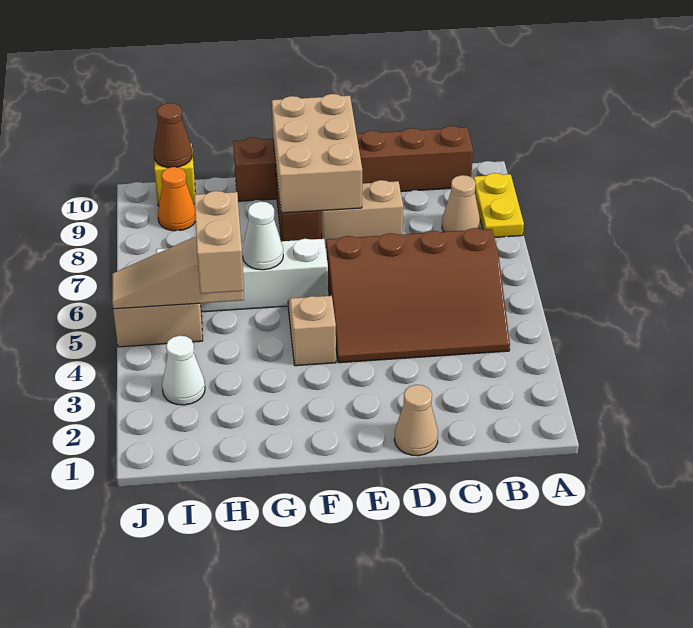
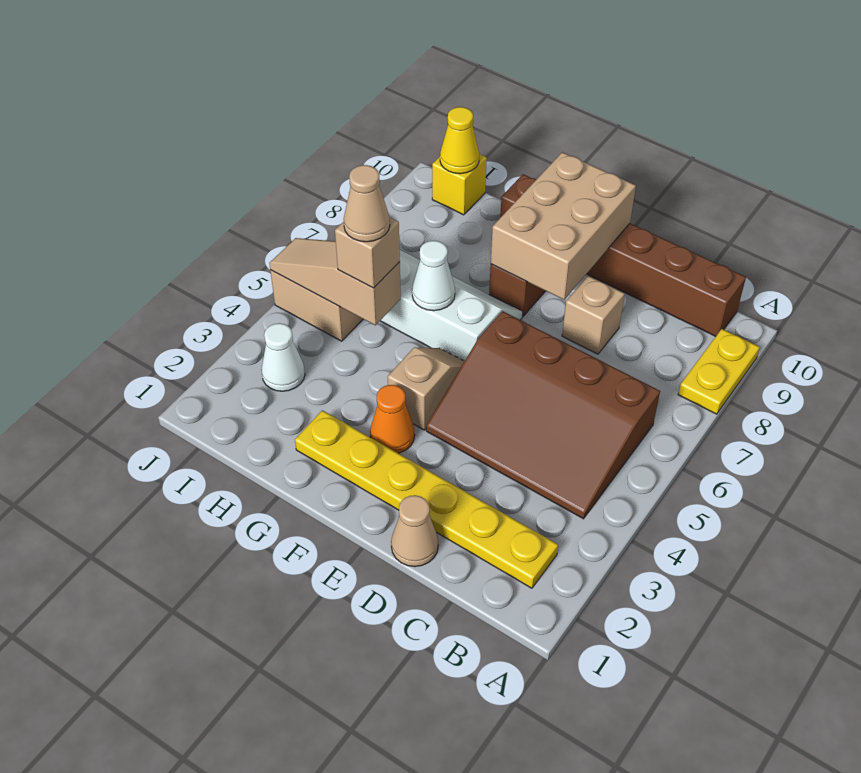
none -> yellow plate B2:G2 level 1
tan cone B8 level 1 -> tan cone H5 level 4
tan brick D8:E8 level 1 -> tan brick D8 level 1
tan brick H4:H5 level 3 -> tan brick H5 level 3
orange cone I9 level 1 -> orange cone F3 level 1
brown cone I10 level 2 -> yellow cone I10 level 2

